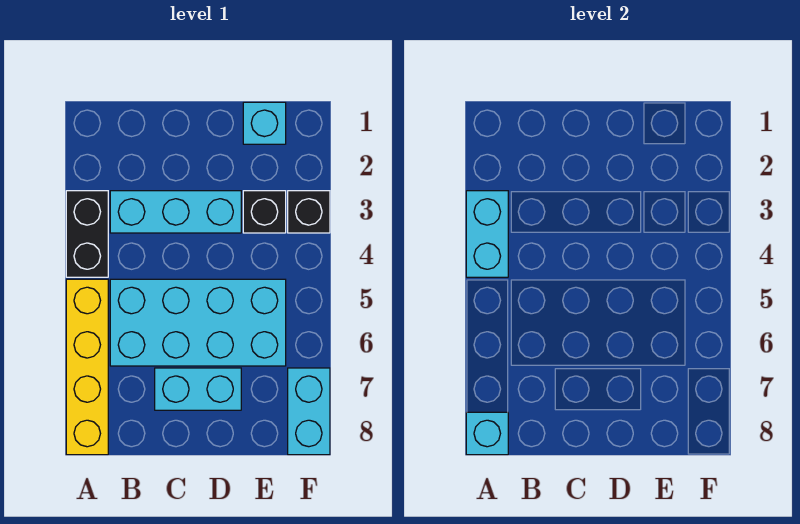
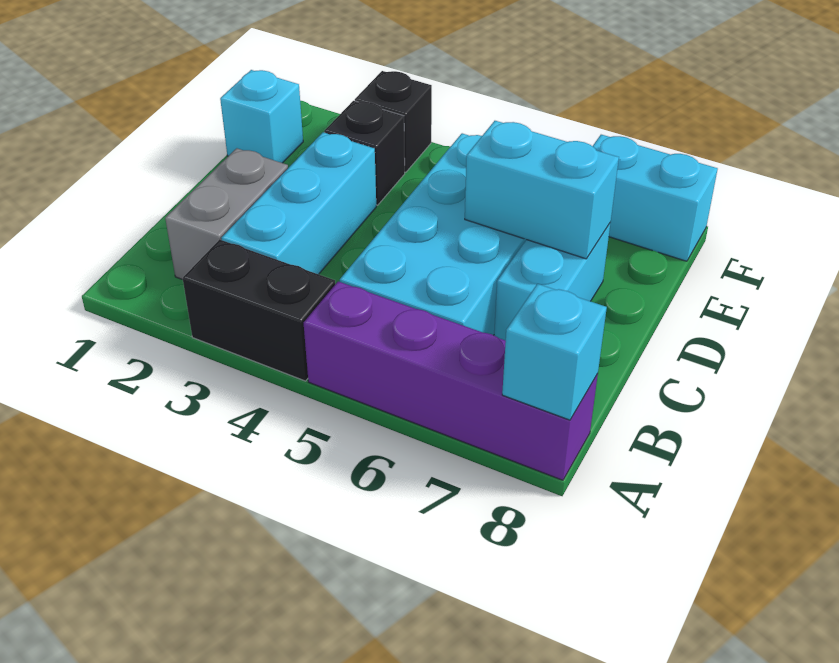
cyan brick A3:A4 level 2 -> cyan brick D6:D7 level 2
yellow brick A5:A8 level 1 -> purple brick A5:A8 level 1
none -> grey brick B2:C2 level 1

